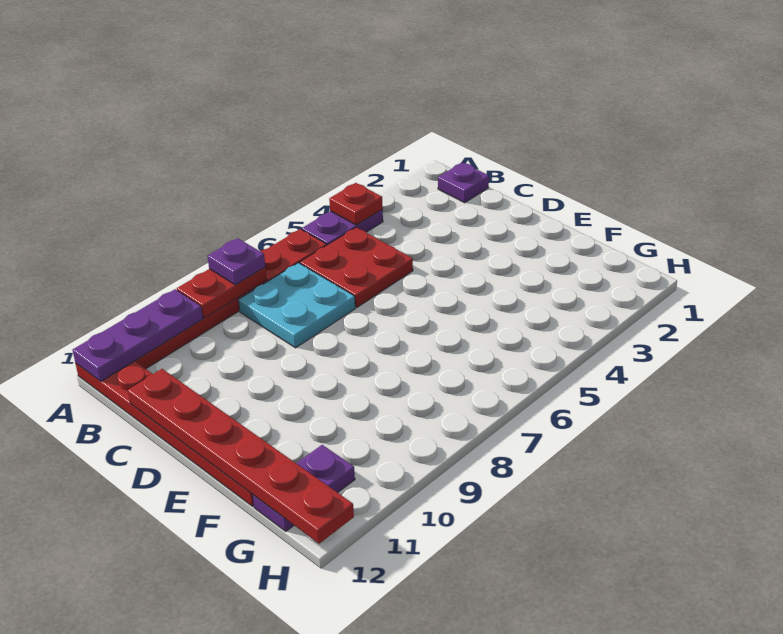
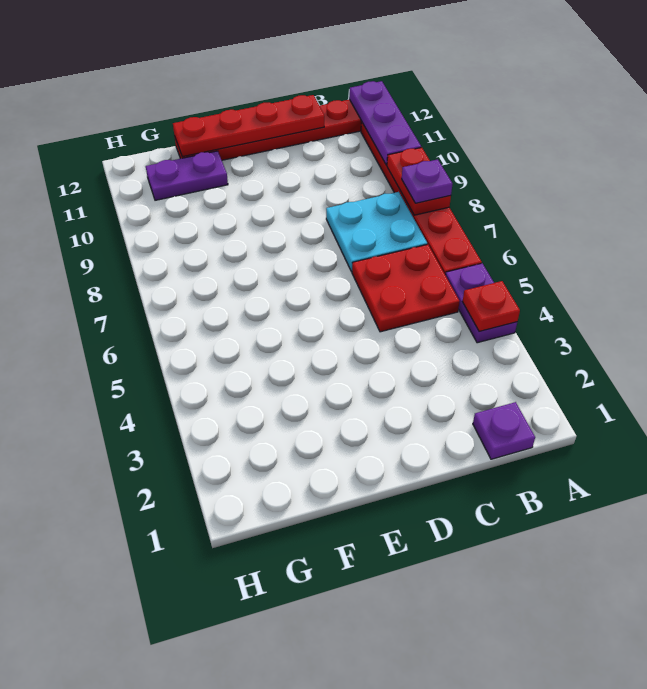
red plate C12:H12 level 2 -> red plate C12:F12 level 2
purple plate G11:G12 level 1 -> purple plate F11:G11 level 1

